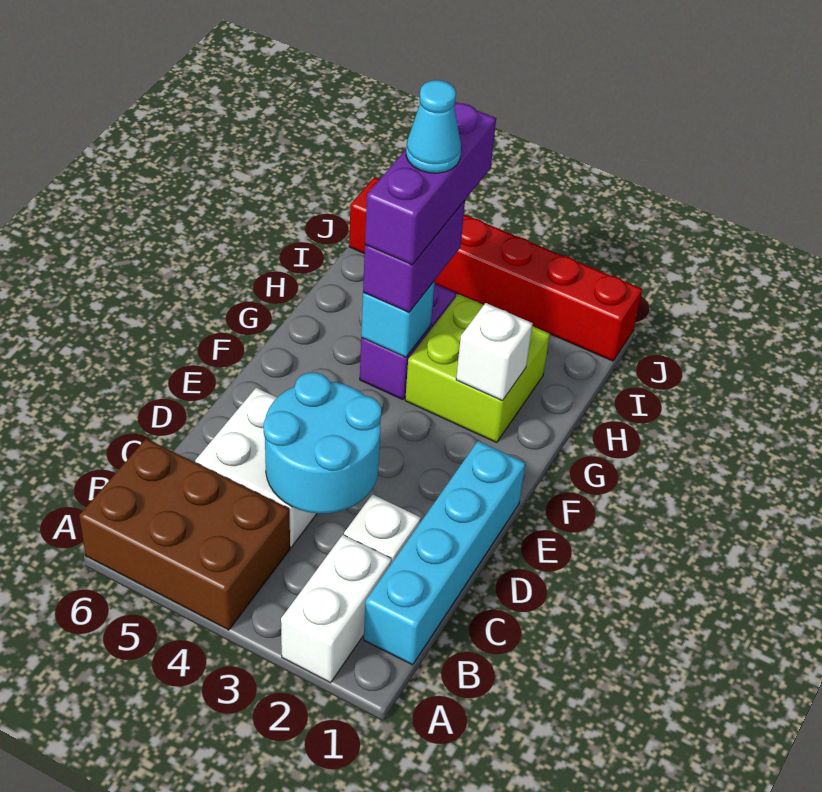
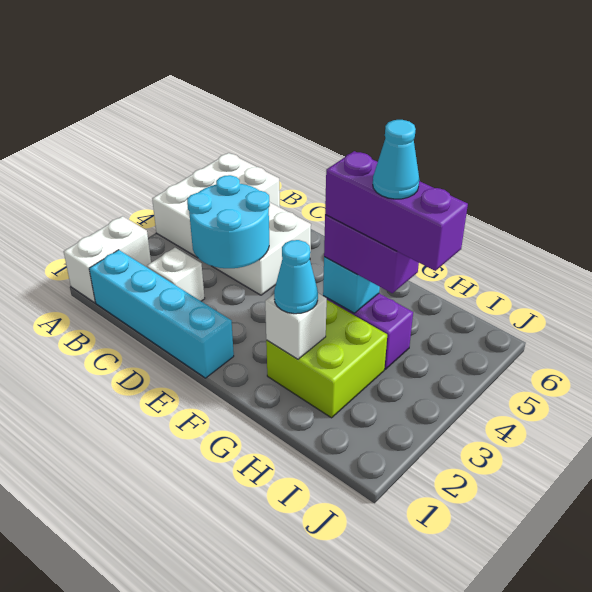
white brick A2:B2 level 1 -> white brick A1:A2 level 1
brown brick A4:B6 level 1 -> white brick A4:B6 level 1
none -> cyan cone G2 level 3
red brick J1:J6 level 1 -> none

